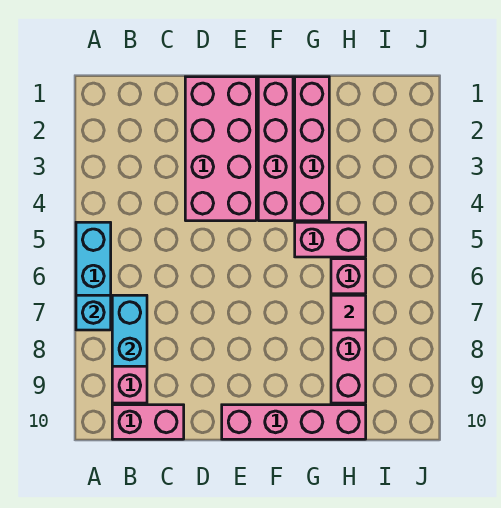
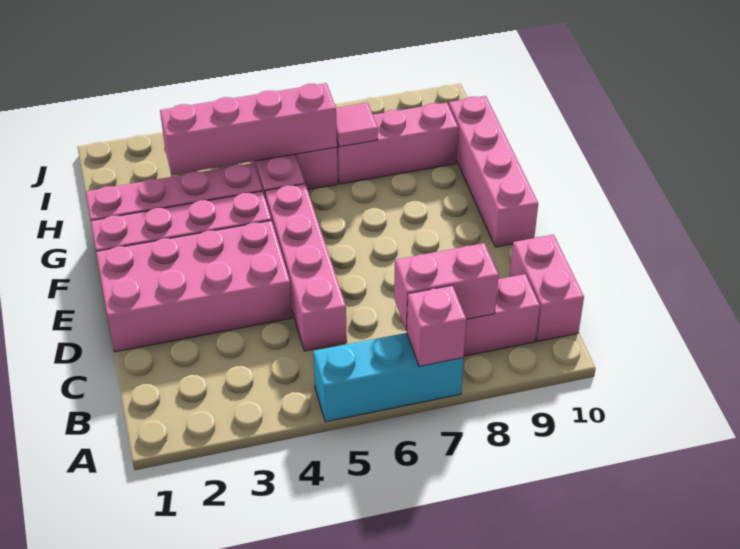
cyan brick A7 level 2 -> pink brick A7 level 2
cyan brick B7:B8 level 2 -> pink brick B7:B8 level 2
none -> pink brick C5:F5 level 1
none -> pink brick H3:H6 level 2

